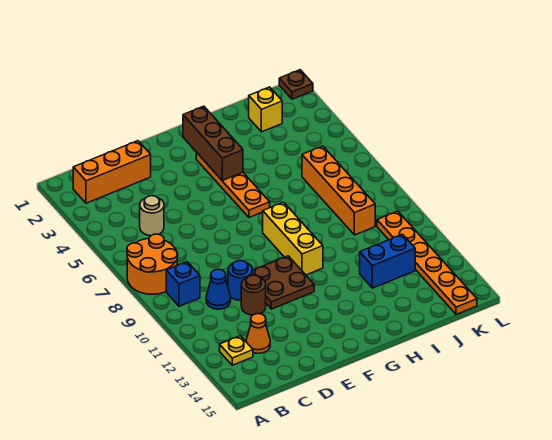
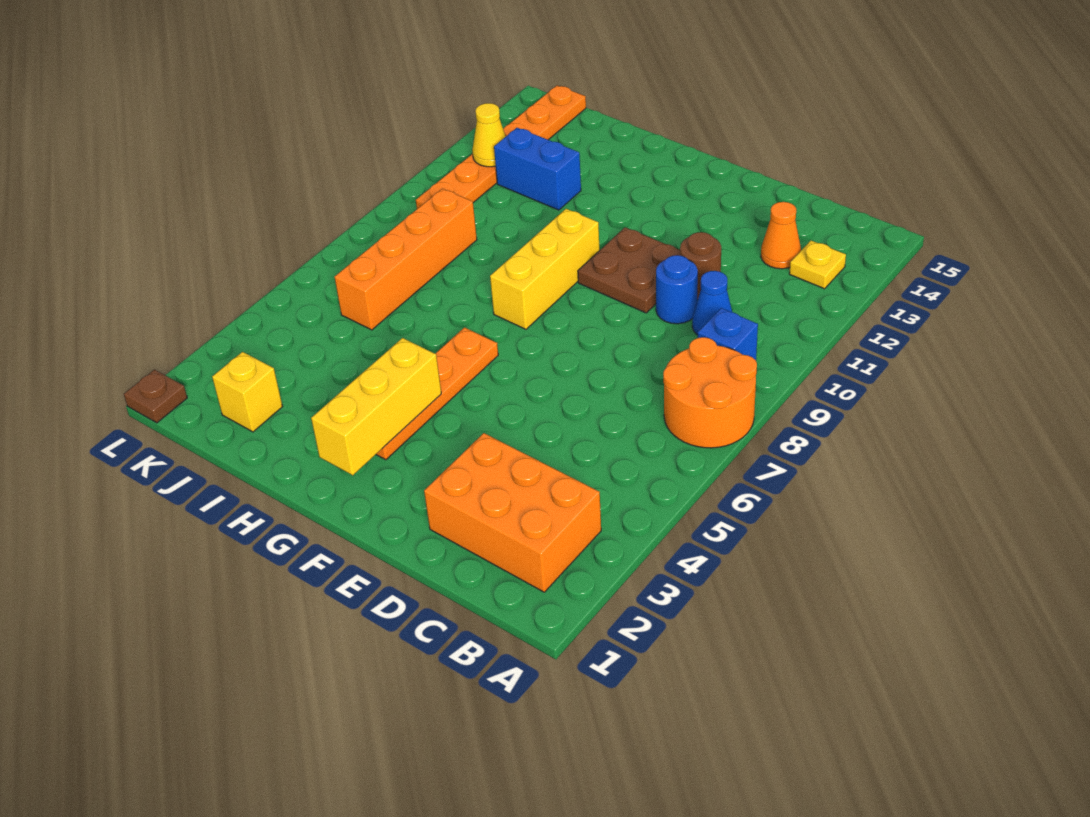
orange brick B2:D2 level 1 -> orange brick B2:D3 level 1
tan round brick C5 level 1 -> none
brown brick G2:G4 level 2 -> yellow brick G2:G4 level 2
none -> yellow cone K12 level 2

